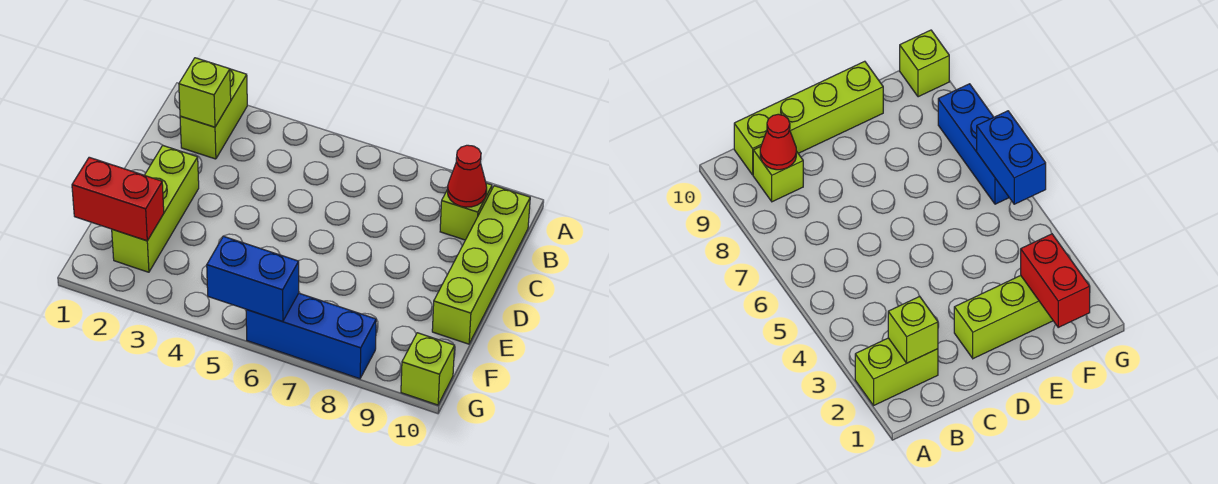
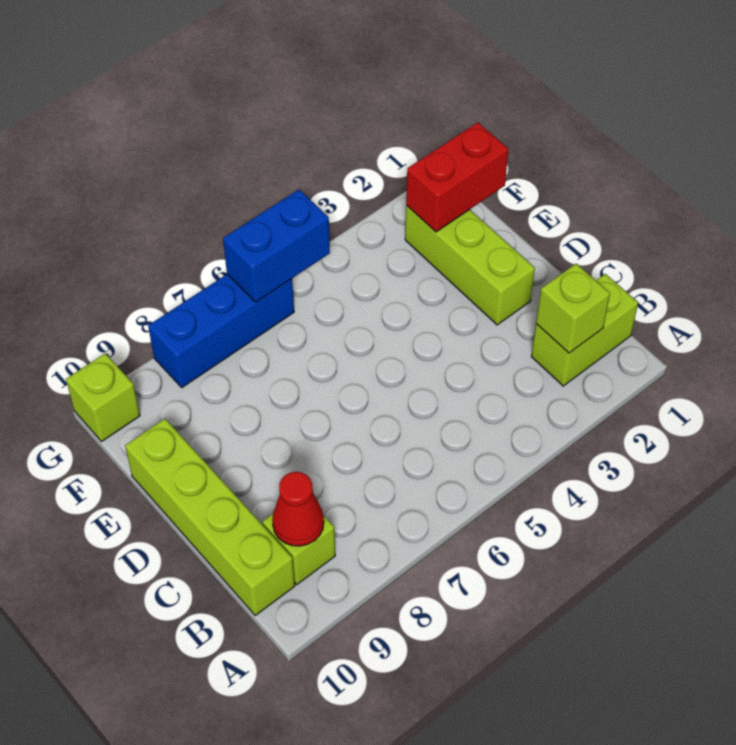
lime brick A2:B2 level 1 -> lime brick B1:B2 level 1

